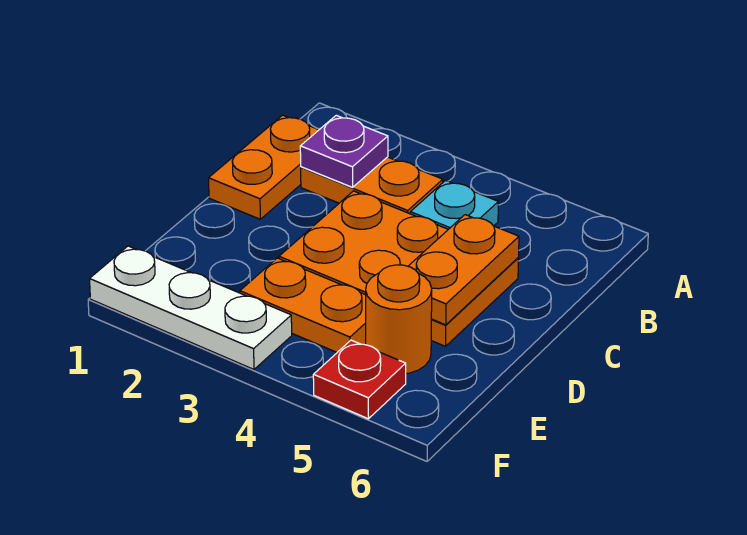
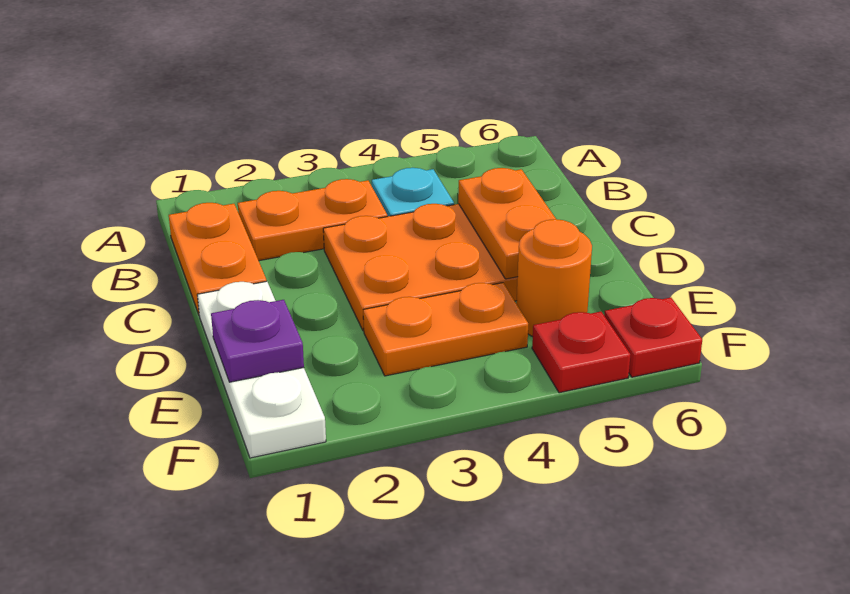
purple plate B2 level 2 -> purple plate E1 level 2
white plate F1:F3 level 1 -> white plate D1:F1 level 1
none -> red plate F6 level 1

